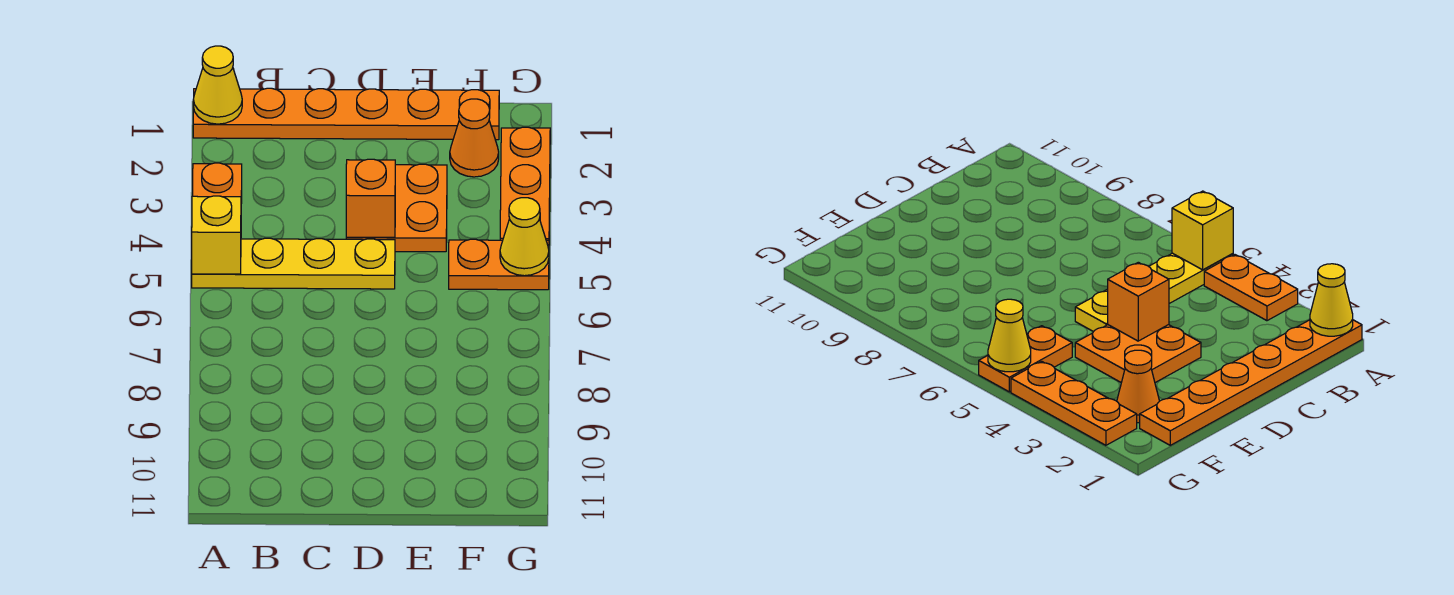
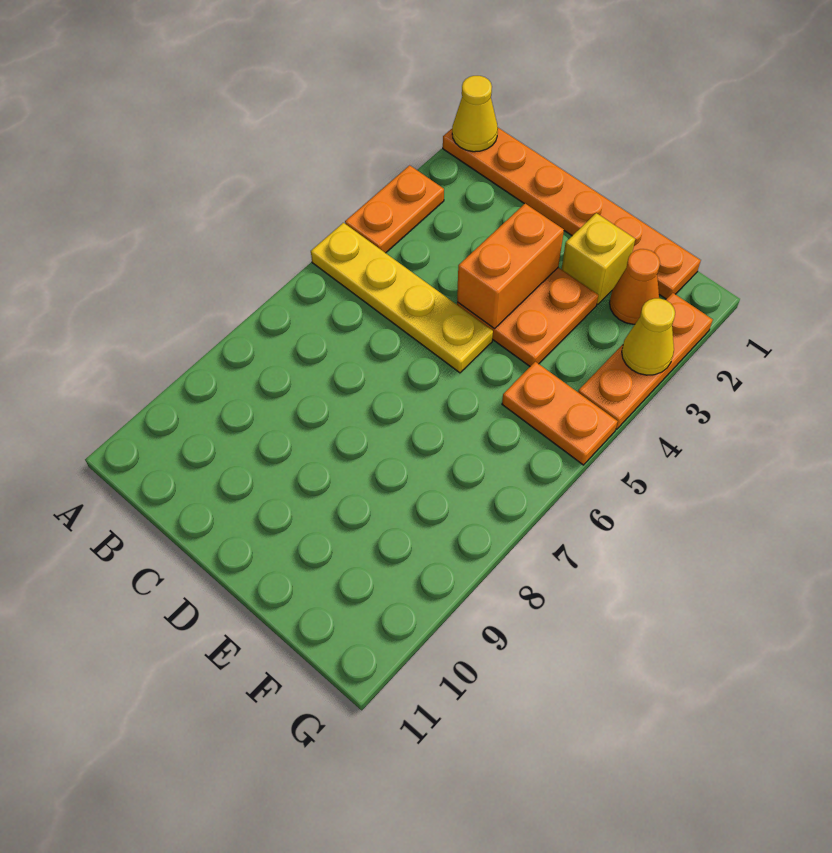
yellow brick A5 level 2 -> yellow brick E2 level 1
orange brick D4 level 2 -> orange brick D3:D4 level 2
yellow cone G5 level 2 -> yellow cone G3 level 2

